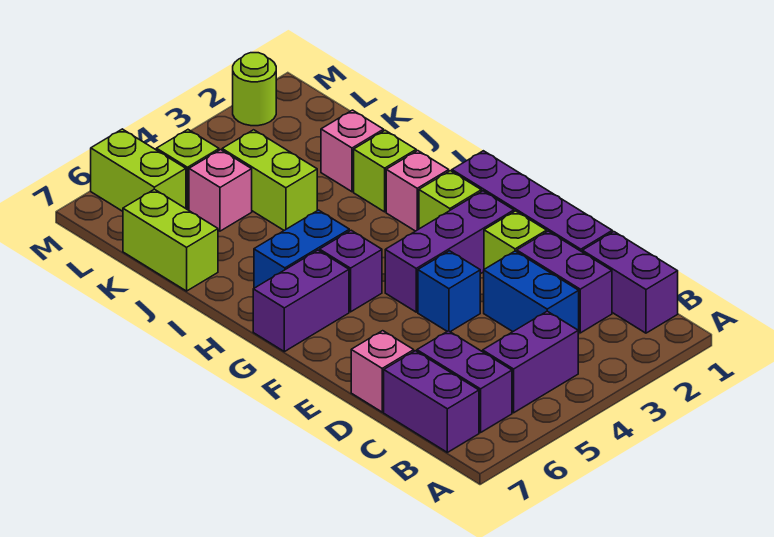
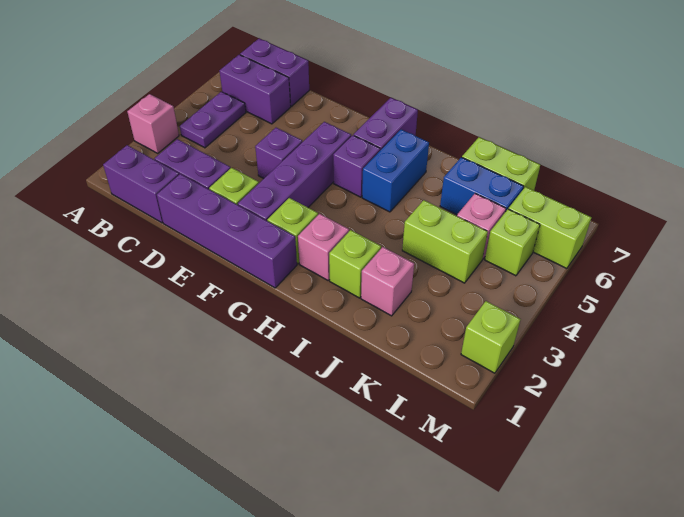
purple brick B4:B5 level 1 -> purple plate B4:B5 level 1
blue brick C3:D3 level 1 -> blue brick J6:K6 level 1
pink brick D7 level 1 -> pink brick A3 level 1
blue brick E4 level 1 -> purple brick E4 level 1
purple brick F2:F4 level 1 -> purple brick F2:F5 level 1
lime round brick M2 level 1 -> lime brick M2 level 1

